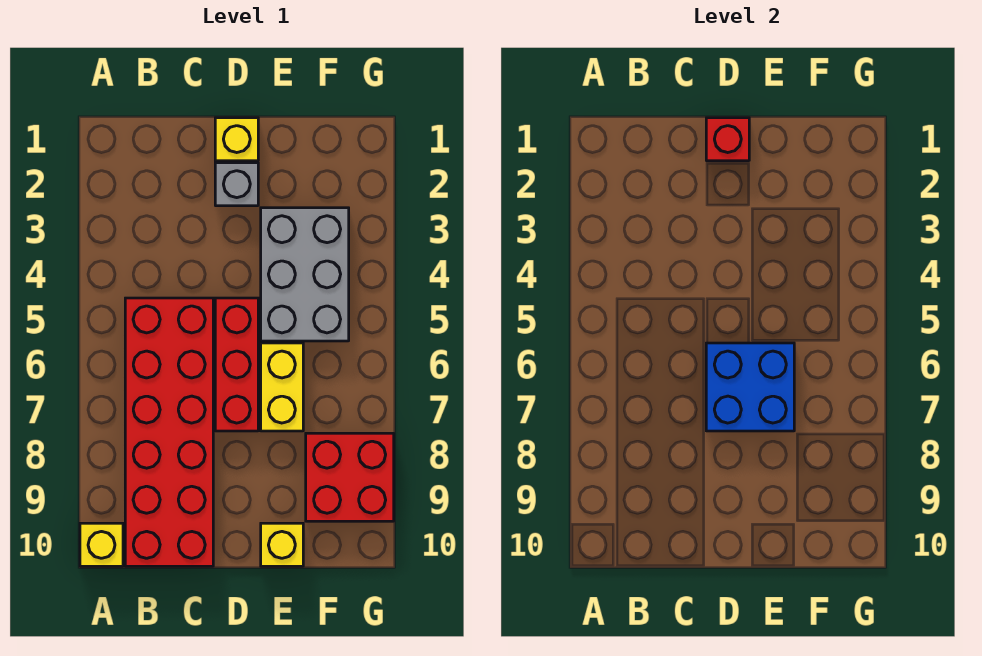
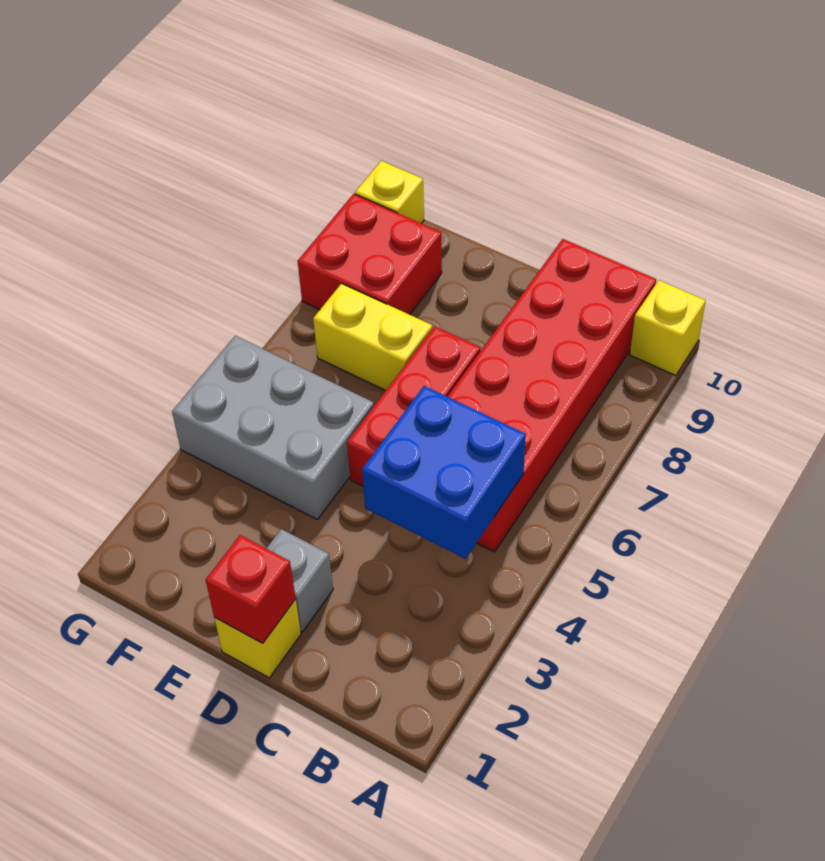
blue brick D6:E7 level 2 -> blue brick B4:C5 level 2
grey brick E3:F5 level 1 -> grey brick E4:G5 level 1
yellow brick E6:E7 level 1 -> yellow brick E7:F7 level 1
yellow brick E10 level 1 -> yellow brick G10 level 1

